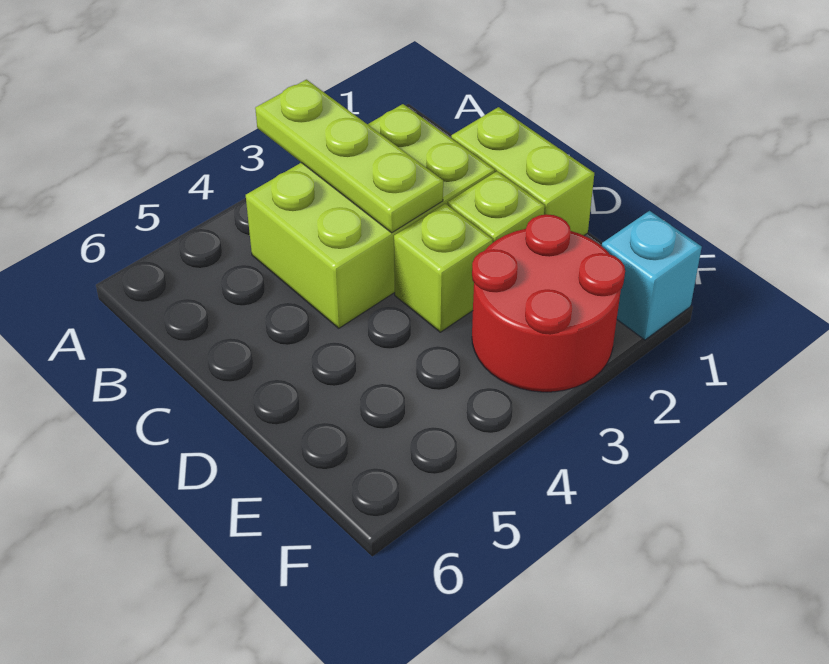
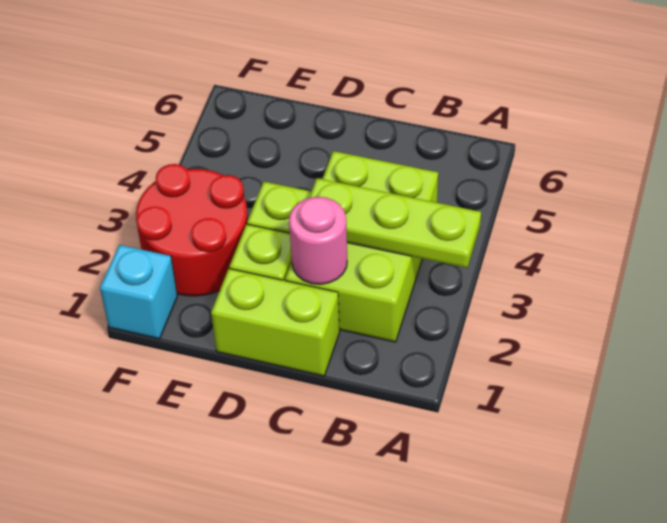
none -> pink round brick C2 level 2

